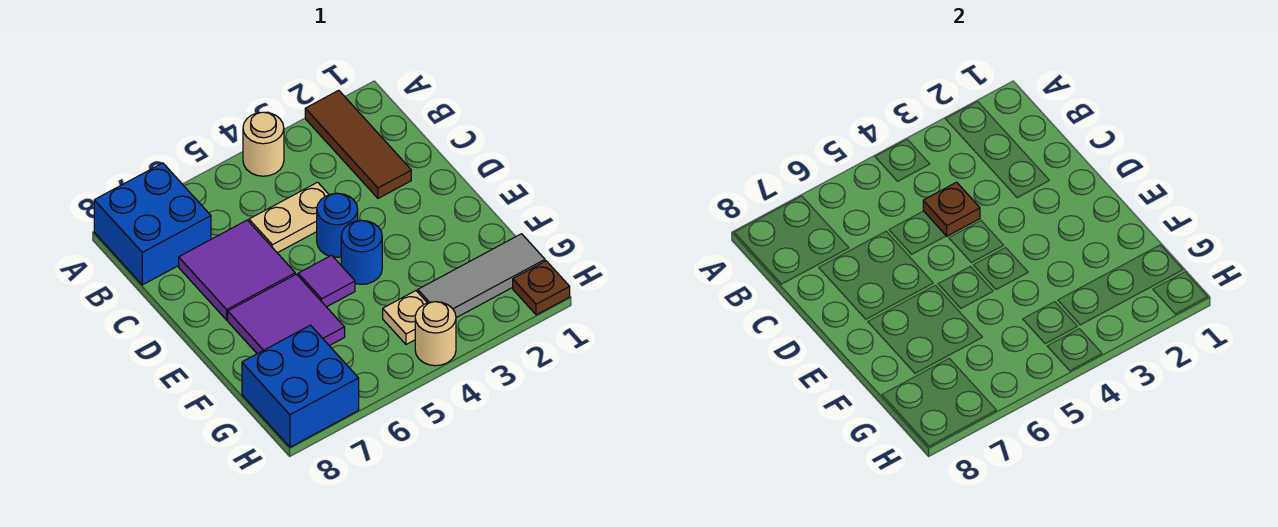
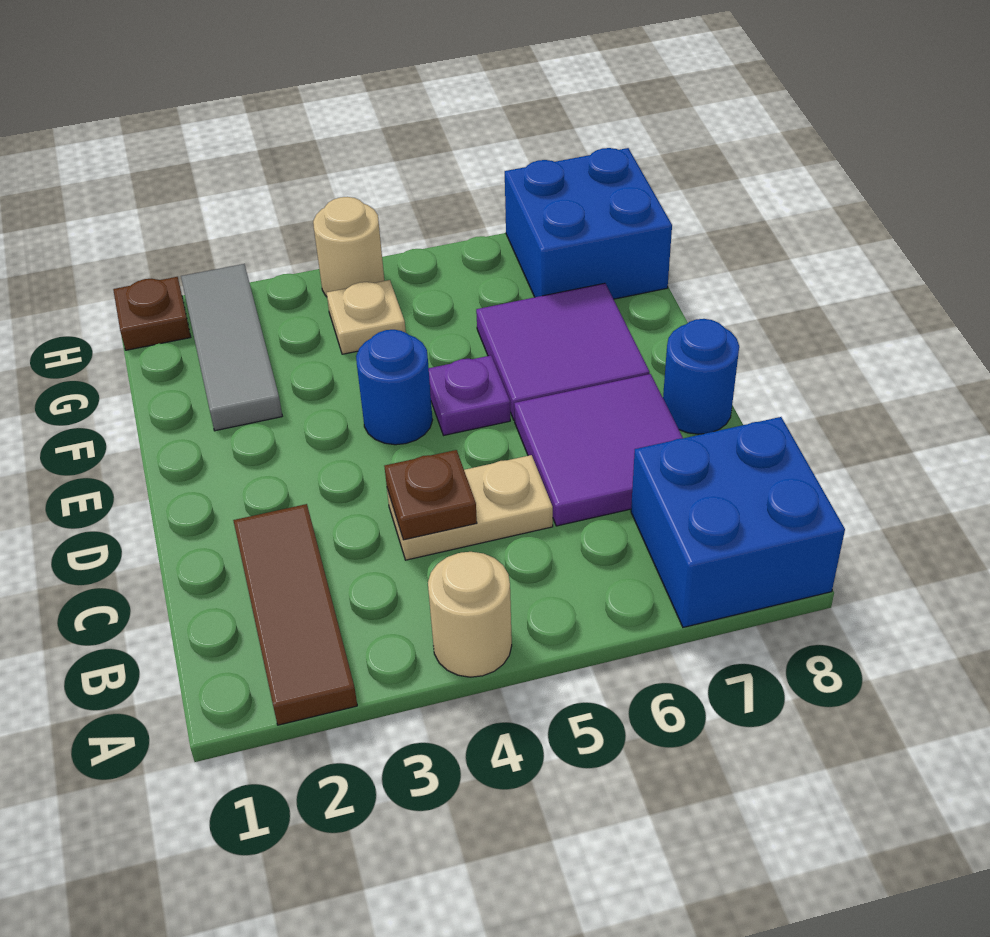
blue round brick D4 level 1 -> blue round brick D8 level 1
purple tile E5 level 1 -> purple plate E5 level 1
grey tile G1:G3 level 1 -> grey tile F2:H2 level 1

